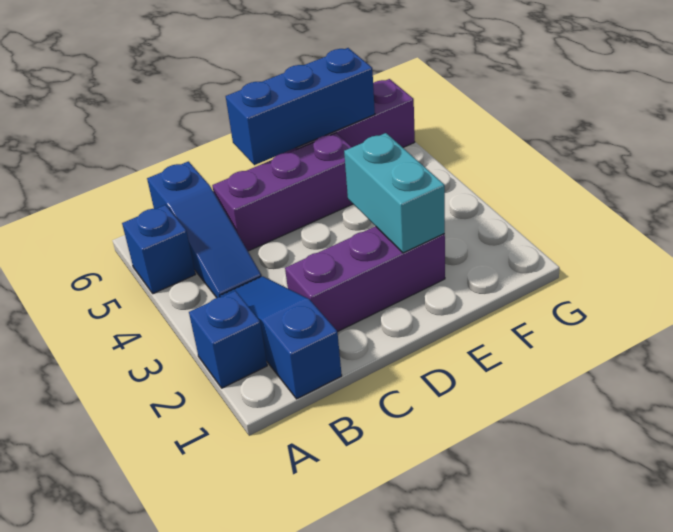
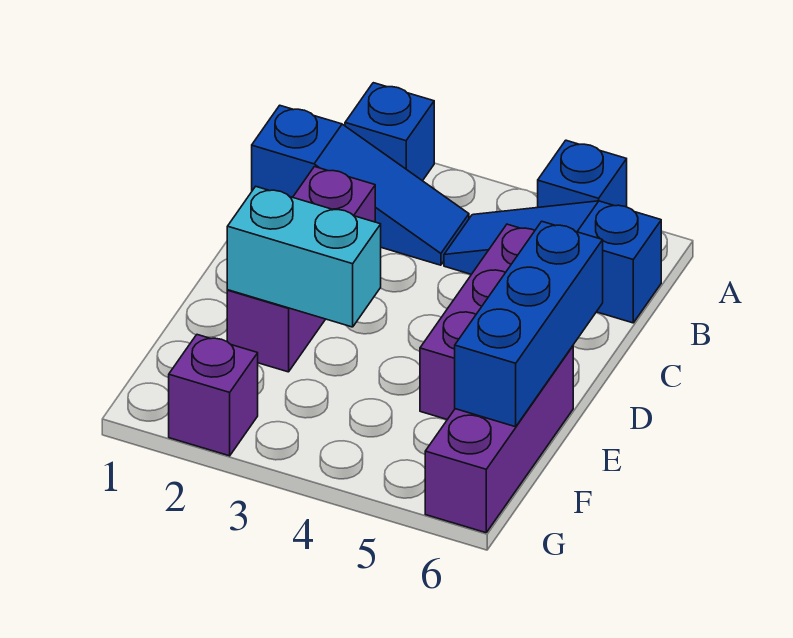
none -> purple brick G2 level 1

